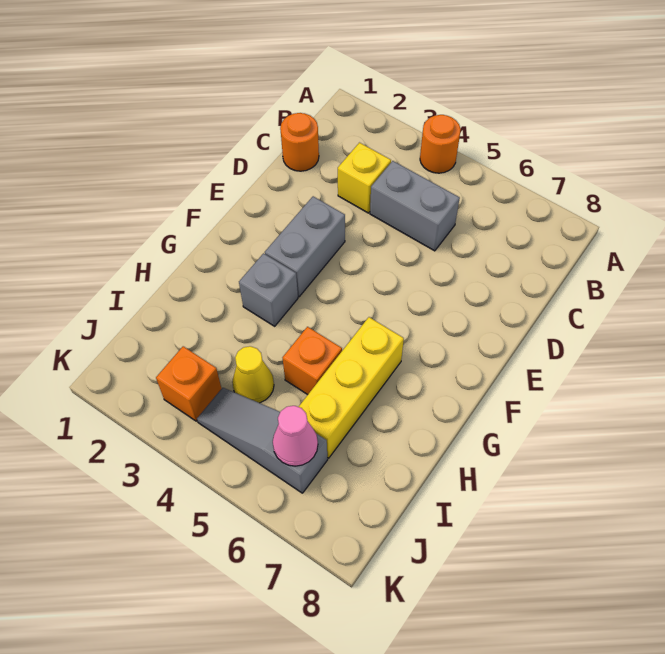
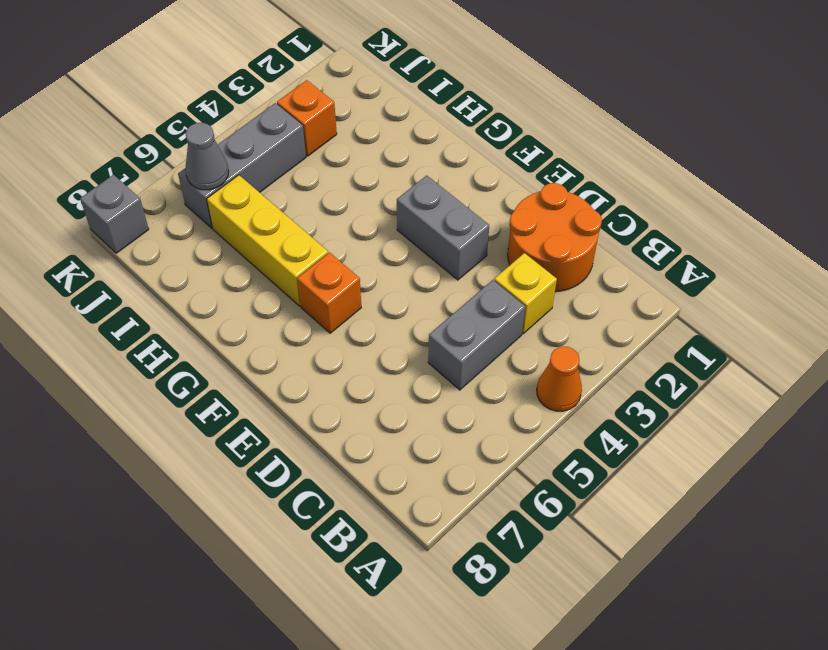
orange round brick A4 level 1 -> orange cone A4 level 1
orange round brick C1 level 1 -> orange round brick C1:D2 level 1
grey brick G3 level 1 -> grey brick K8 level 1
orange brick H5 level 1 -> orange brick F6 level 1
yellow cone I4 level 1 -> none
grey slope J4:J6 level 1 top 6 -> grey brick J4:J6 level 1
pink cone J6 level 2 -> grey cone J6 level 2

